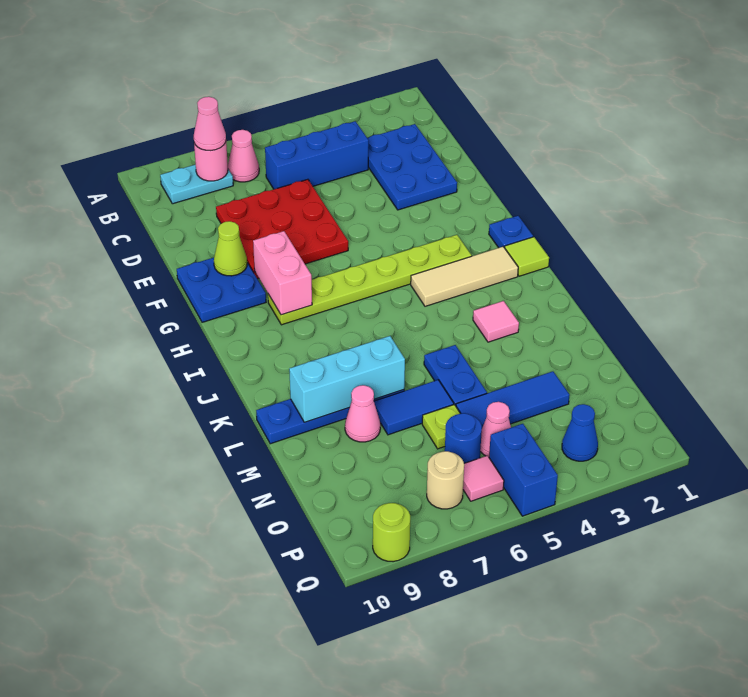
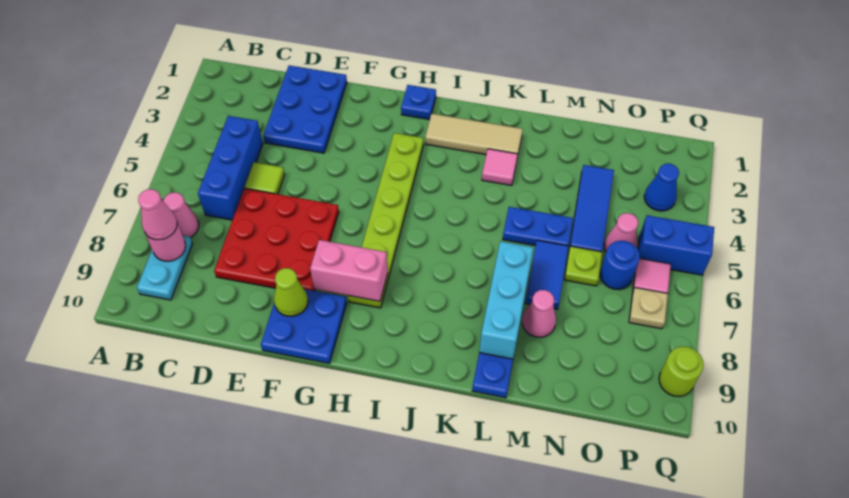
blue plate C2:E3 level 1 -> blue plate D1:E3 level 1
lime tile I1 level 1 -> lime tile D5 level 1
tan tile I2:I4 level 1 -> tan tile I2:K2 level 1
tan round brick P7 level 1 -> tan plate P7 level 1

